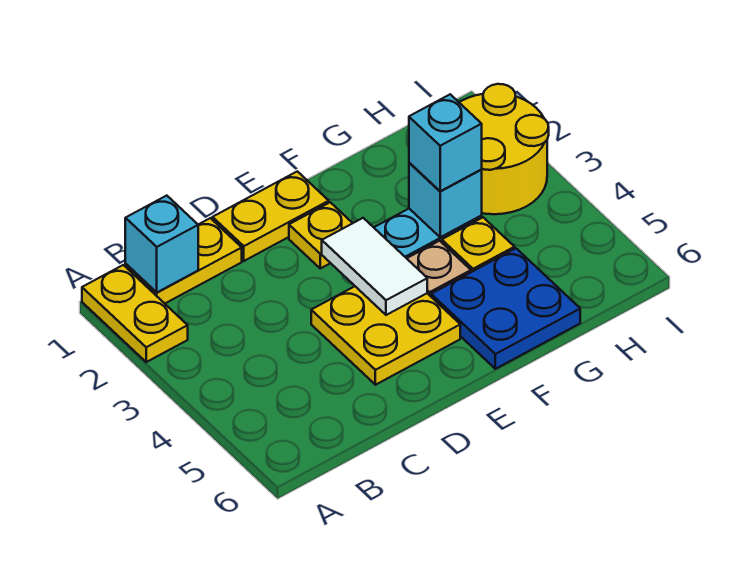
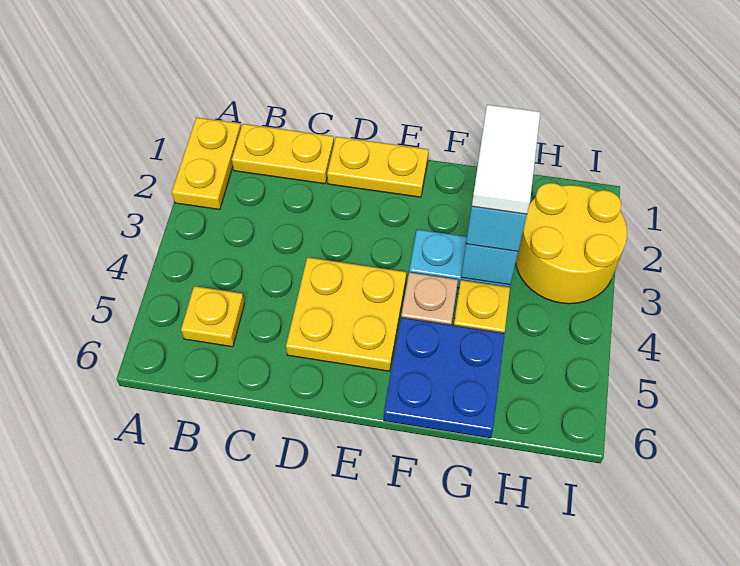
cyan brick B1 level 2 -> none
yellow plate E2 level 1 -> yellow plate B5 level 1
white tile E3:E4 level 2 -> white tile G2:G3 level 4

